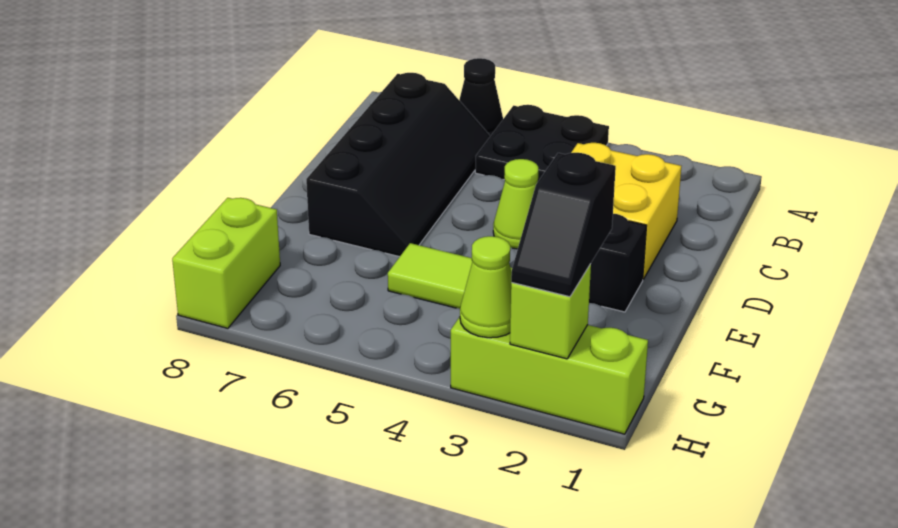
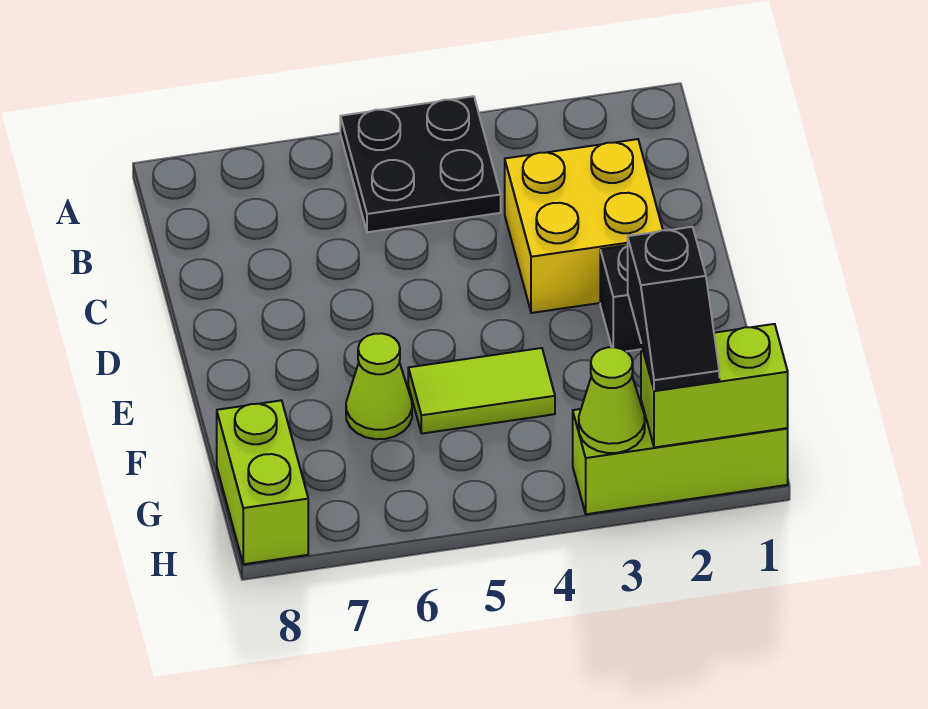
black cone A6 level 1 -> none
black slope B6:E7 level 1 top 7 -> none
lime cone D4 level 1 -> lime cone F6 level 1
lime brick H2 level 2 -> lime brick H1:H2 level 2

